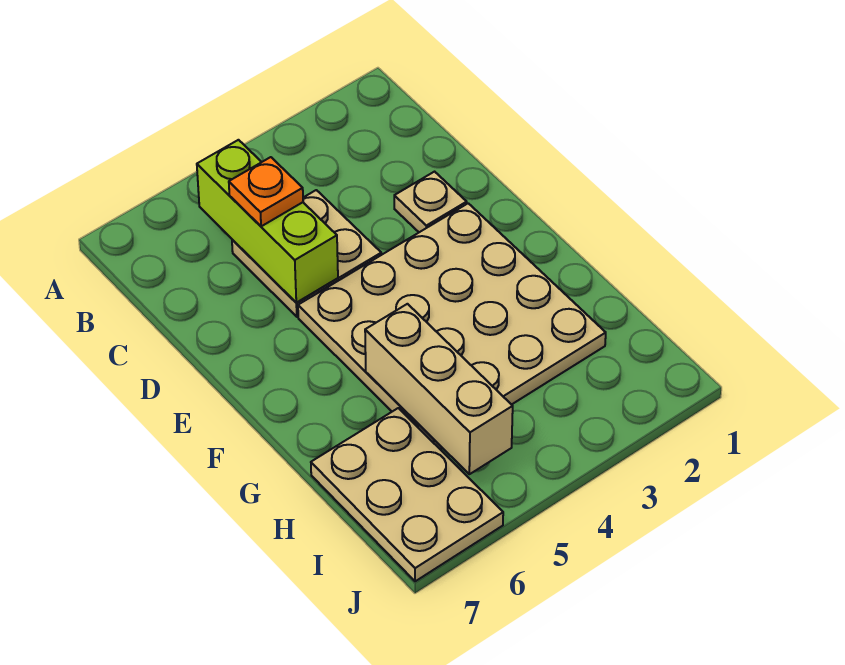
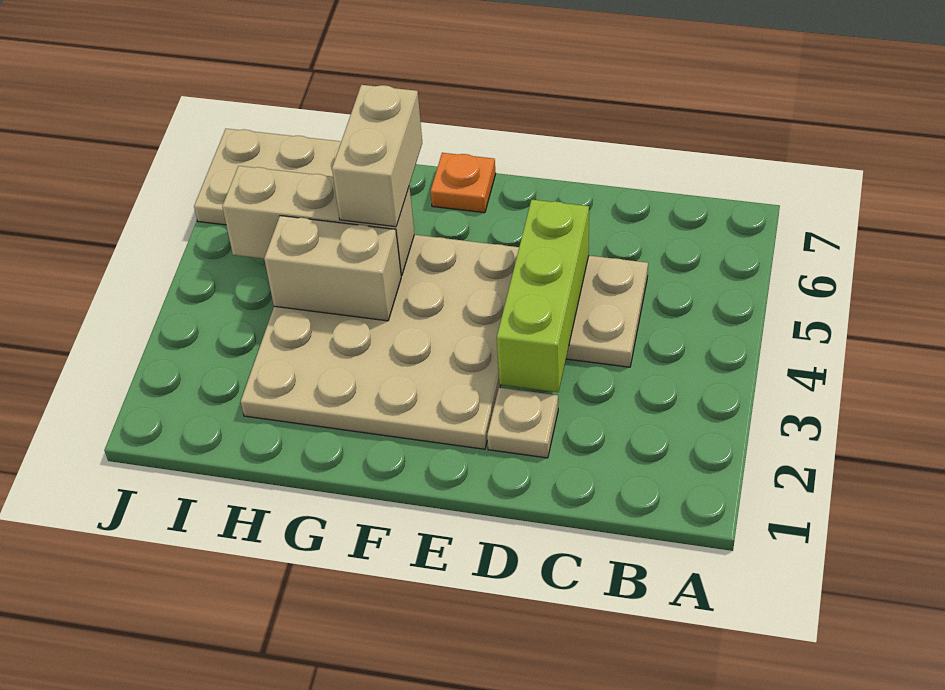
lime brick B5:D5 level 2 -> lime brick D3:D5 level 2
orange plate C5 level 3 -> orange plate F7 level 1
none -> tan brick G4:H4 level 2
none -> tan brick G5:G6 level 3

